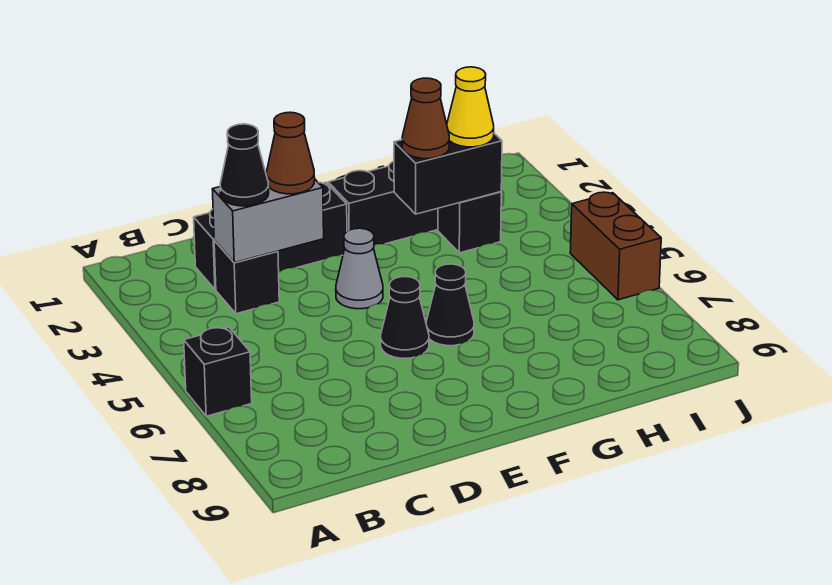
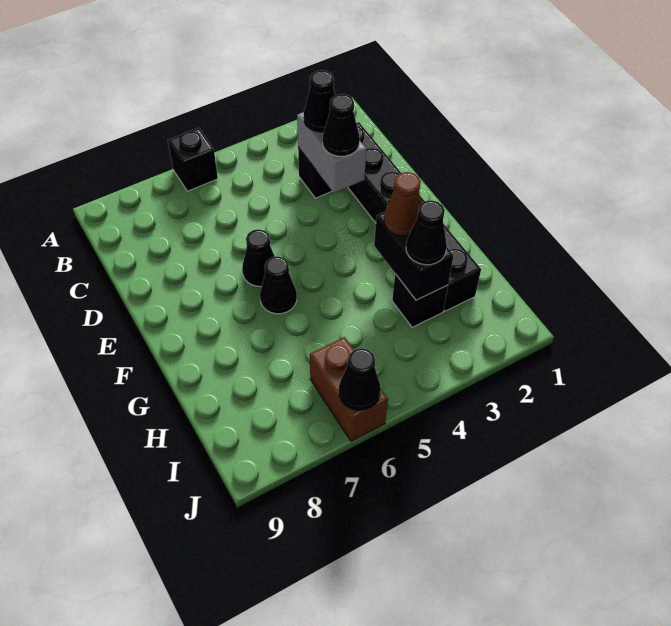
brown cone D3 level 3 -> black cone D3 level 3
grey cone E4 level 1 -> none
yellow cone H3 level 3 -> black cone H3 level 3
brown brick J5:J6 level 1 -> brown brick I6:J6 level 1
none -> black cone J6 level 2

